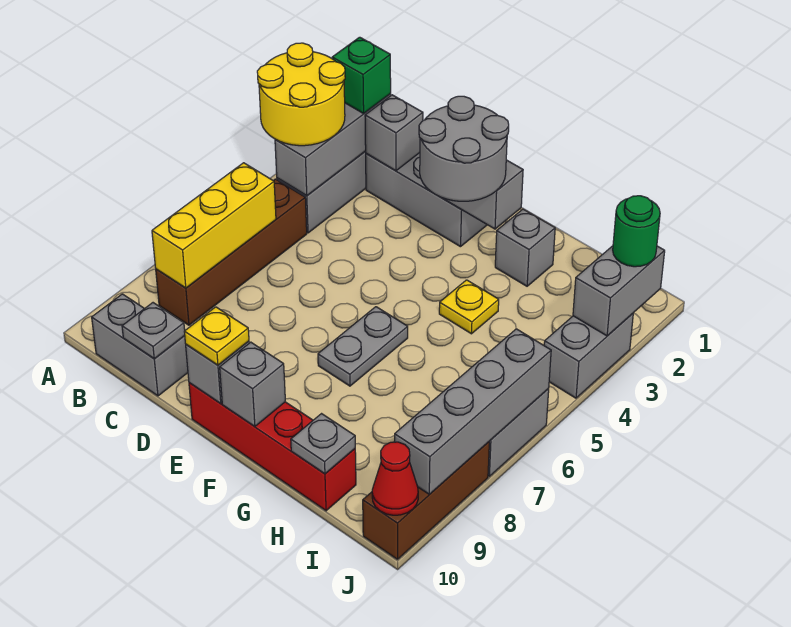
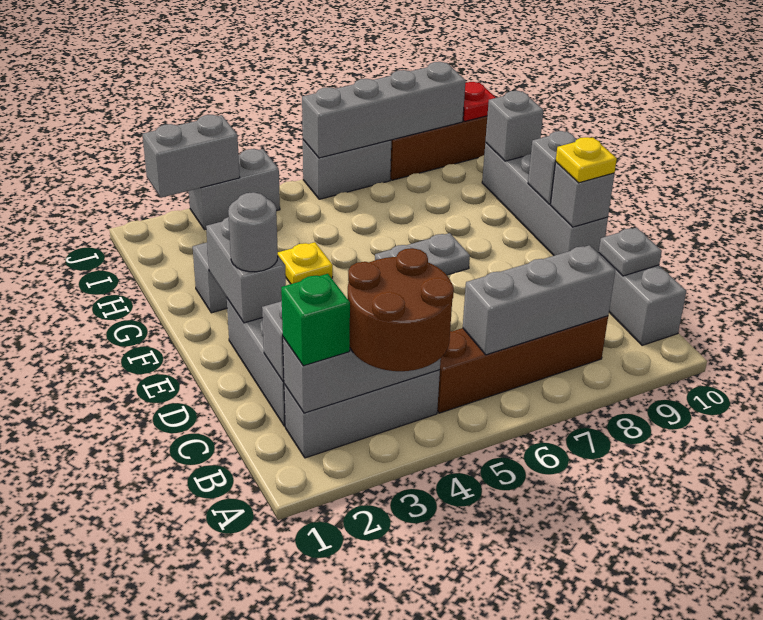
yellow round brick A3:B4 level 3 -> brown round brick A3:B4 level 3
yellow brick B6:B8 level 2 -> grey brick B6:B8 level 2
grey round brick E2:F3 level 3 -> grey round brick E2 level 3
red brick E10:H10 level 1 -> grey brick E10:H10 level 1
grey plate H10 level 2 -> grey brick H10 level 2
green round brick J2 level 3 -> none
red cone J10 level 2 -> red plate J10 level 2

